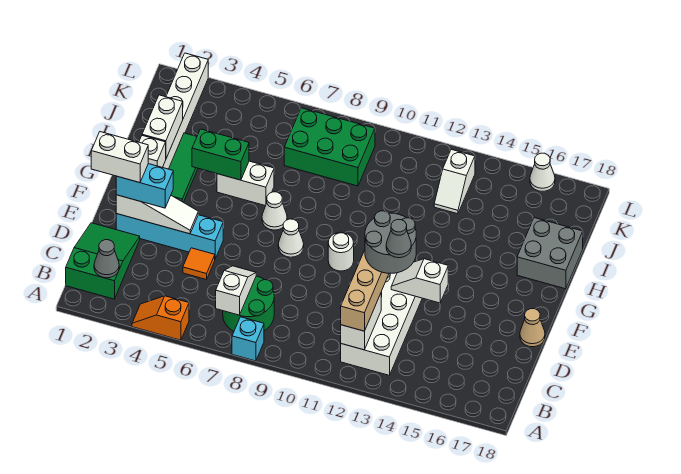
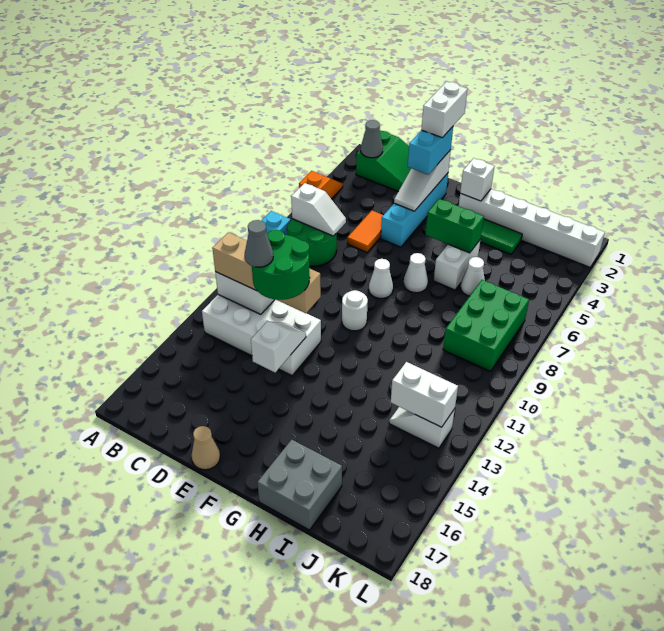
orange tile D5 level 1 -> orange tile D5:D6 level 1
grey round brick D12:E13 level 4 -> green round brick D12:E13 level 4
white brick H2:I2 level 2 -> white brick J13:K13 level 2
green brick H4:H5 level 2 -> green brick G5:H5 level 2
white cone L16 level 1 -> white cone I6 level 1

